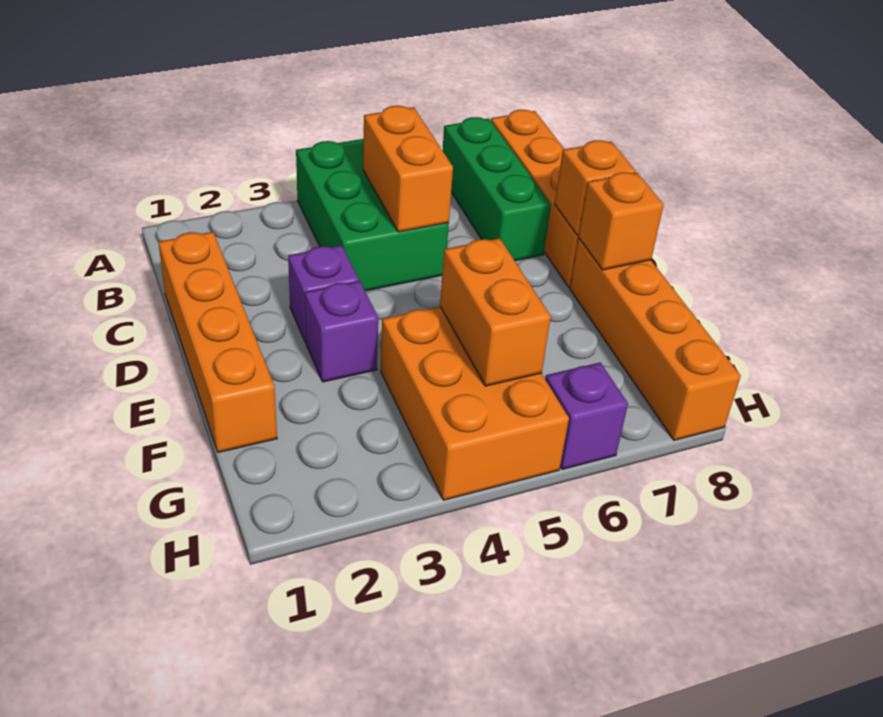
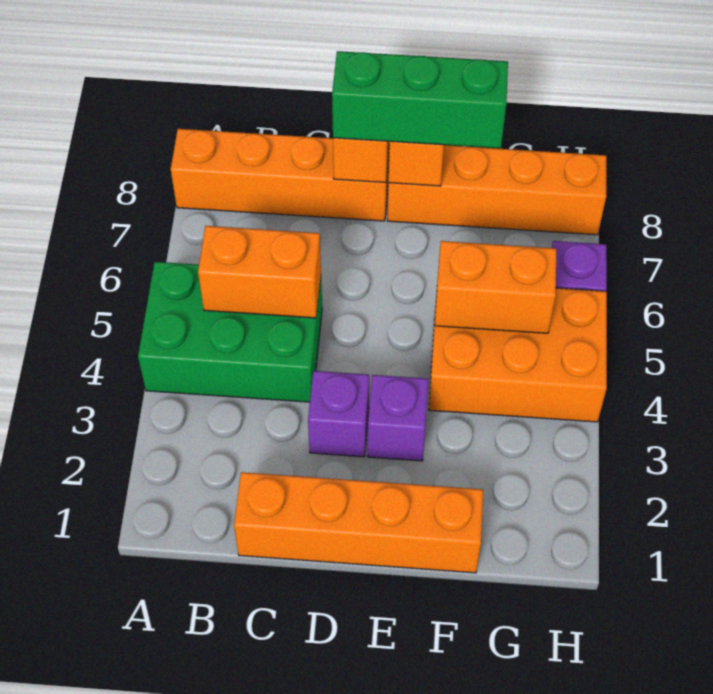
green brick A7:C7 level 1 -> green brick D8:F8 level 3

